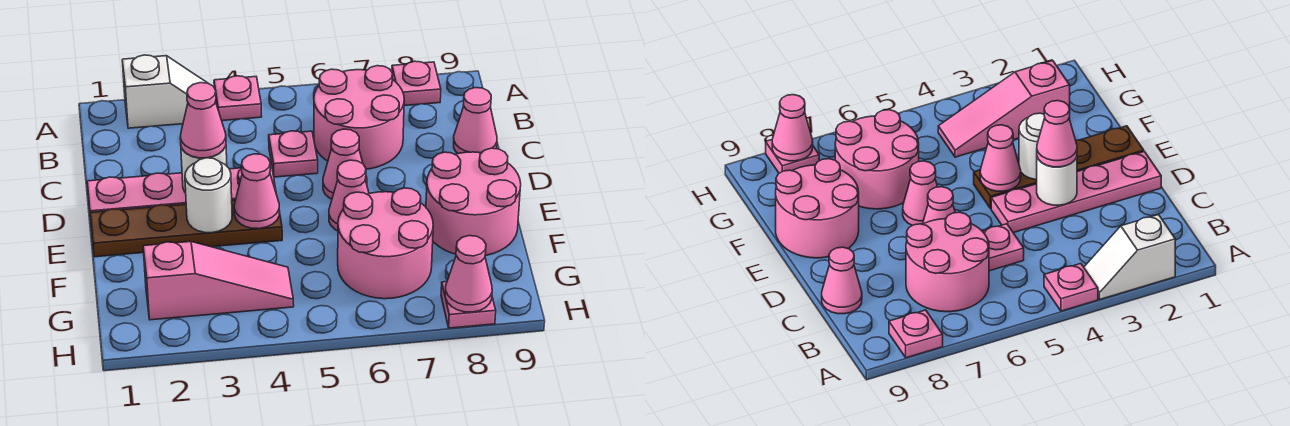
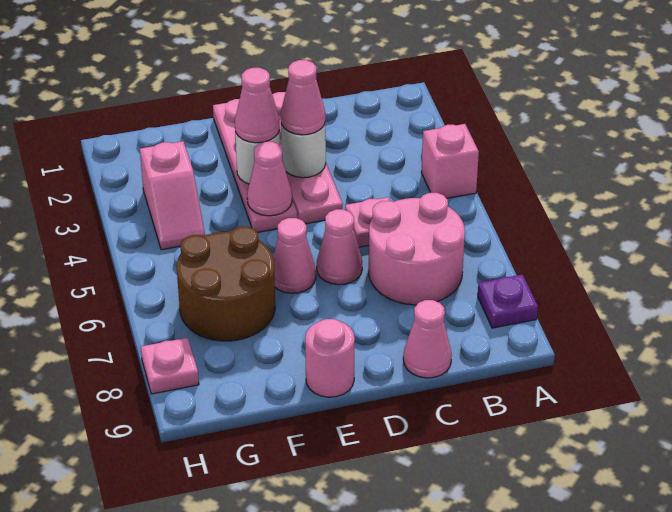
white slope A2:A3 level 1 top 2 -> none
pink plate A4 level 1 -> pink brick A4 level 1
pink plate A8 level 1 -> purple plate A8 level 1
brown plate E1:E4 level 1 -> pink plate E1:E4 level 1
pink round brick E8:F9 level 1 -> pink round brick E9 level 1
pink round brick F6:G7 level 1 -> brown round brick F6:G7 level 1
pink slope G2:G4 level 1 top 2 -> pink slope G3:G4 level 1 top 3
pink cone H8 level 2 -> pink cone E3 level 3

